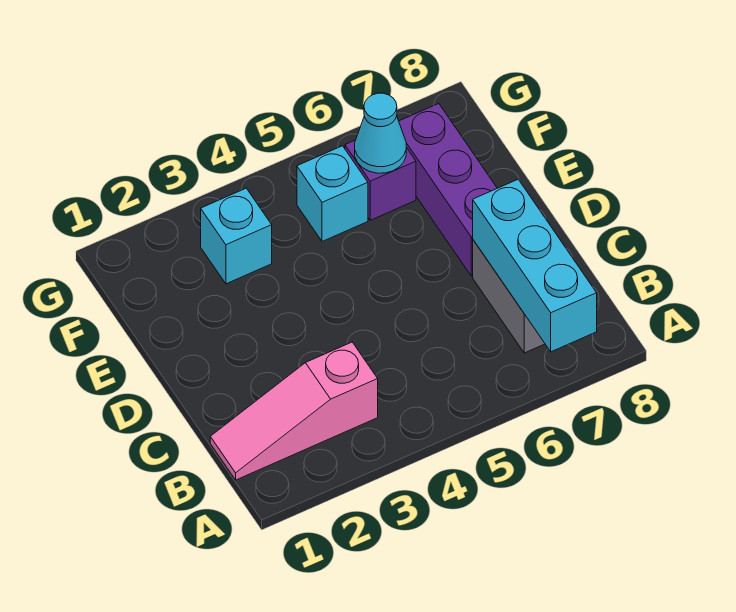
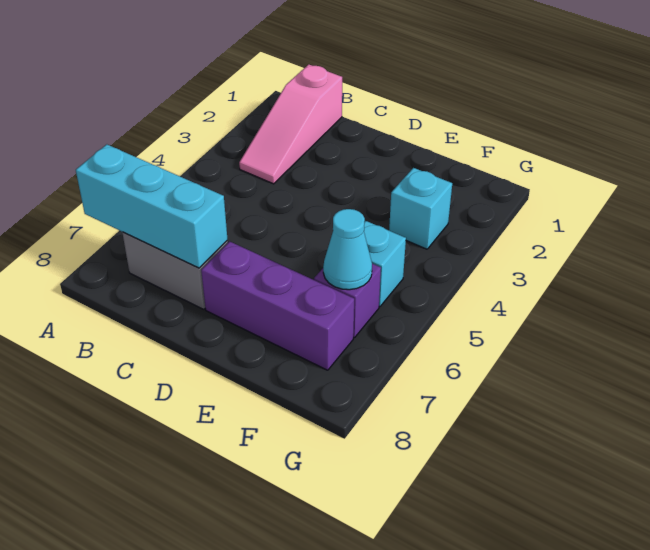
pink slope B1:B3 level 1 top 3 -> pink slope B1:B3 level 1 top 1

